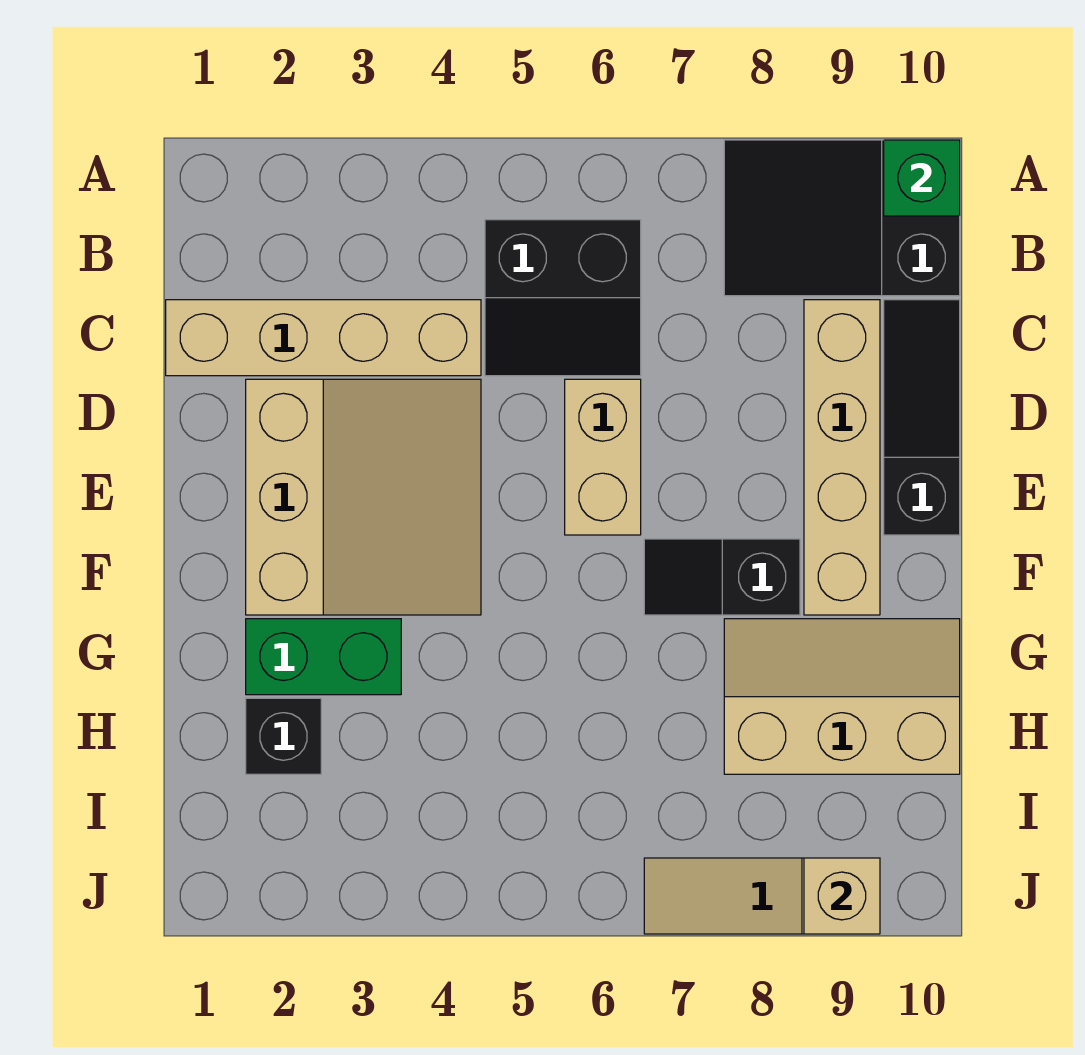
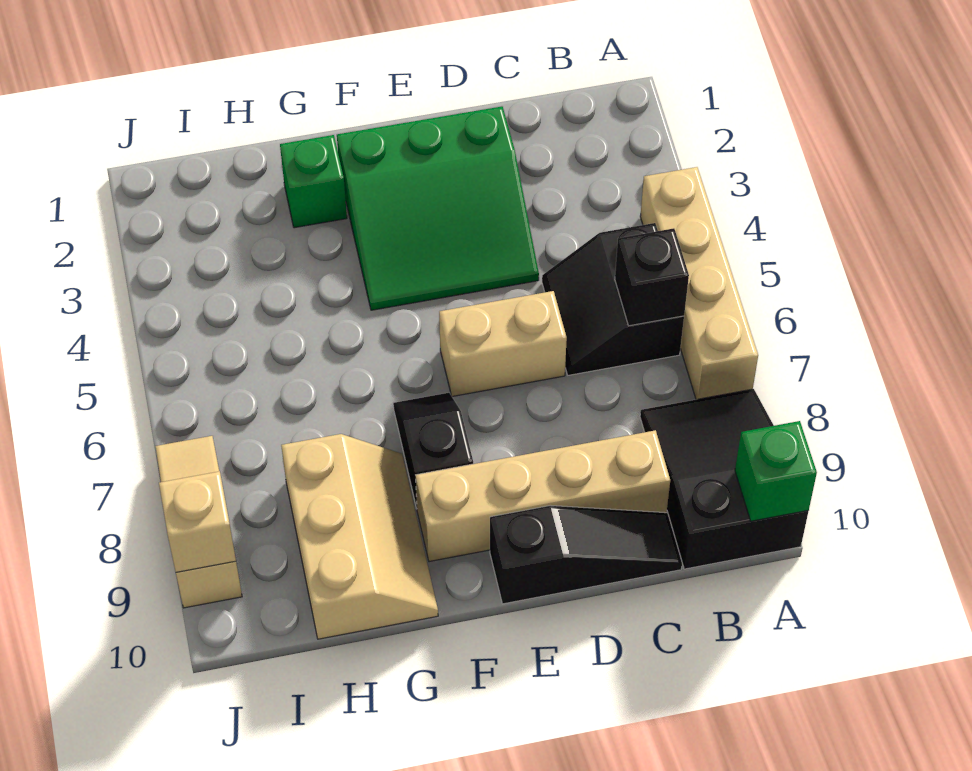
tan brick C1:C4 level 1 -> tan brick A4:A7 level 1
tan slope D2:F4 level 1 top 2 -> green slope D2:F4 level 1 top 2
green brick G2:G3 level 1 -> green brick G2 level 1
black brick H2 level 1 -> black brick B6 level 2

